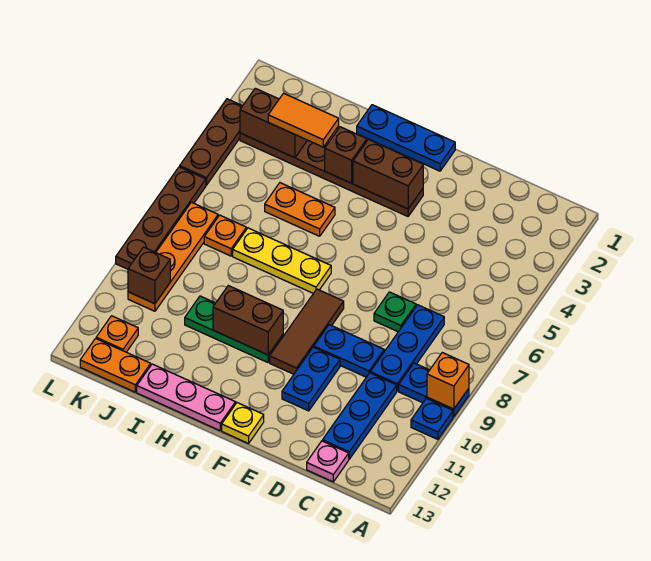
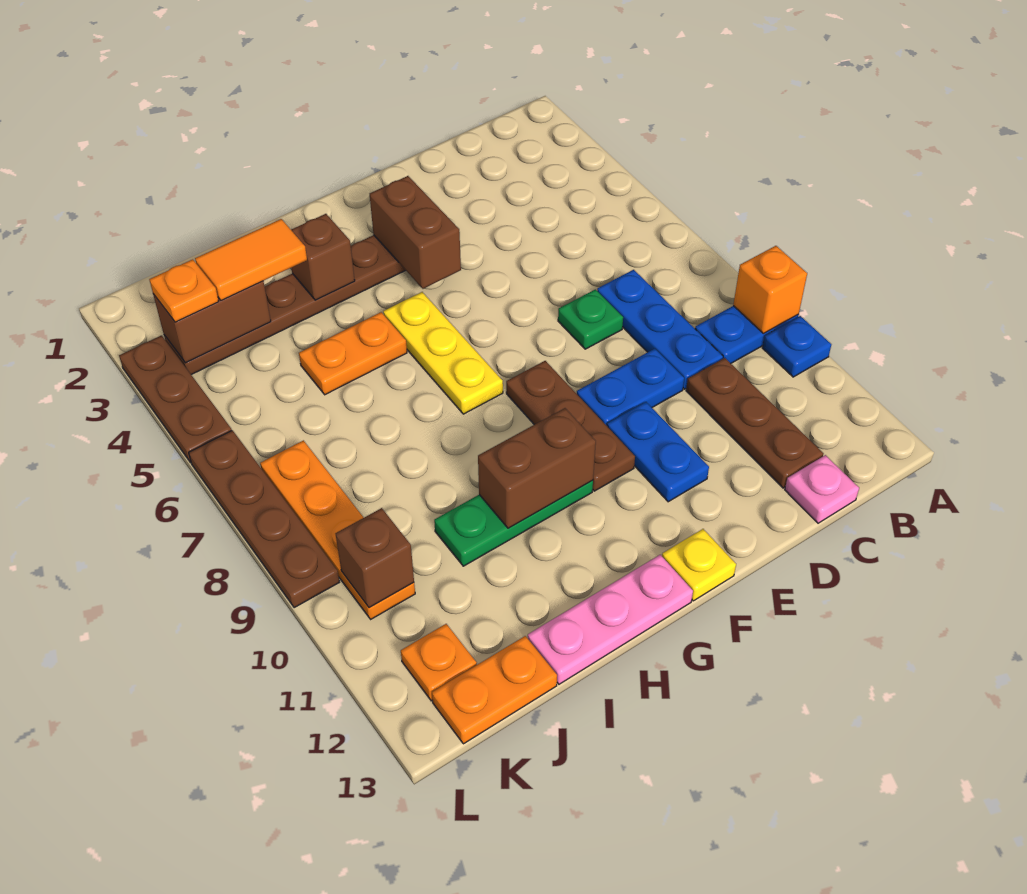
blue plate C10:C12 level 1 -> brown plate C10:C12 level 1
blue plate F1:H1 level 1 -> none
brown brick F3:G3 level 2 -> brown brick F3:F4 level 2
brown tile F8:F10 level 1 -> brown plate F8:F10 level 1
yellow plate G7:I7 level 1 -> yellow plate G5:G7 level 1
orange plate J7 level 1 -> orange plate K3 level 3

